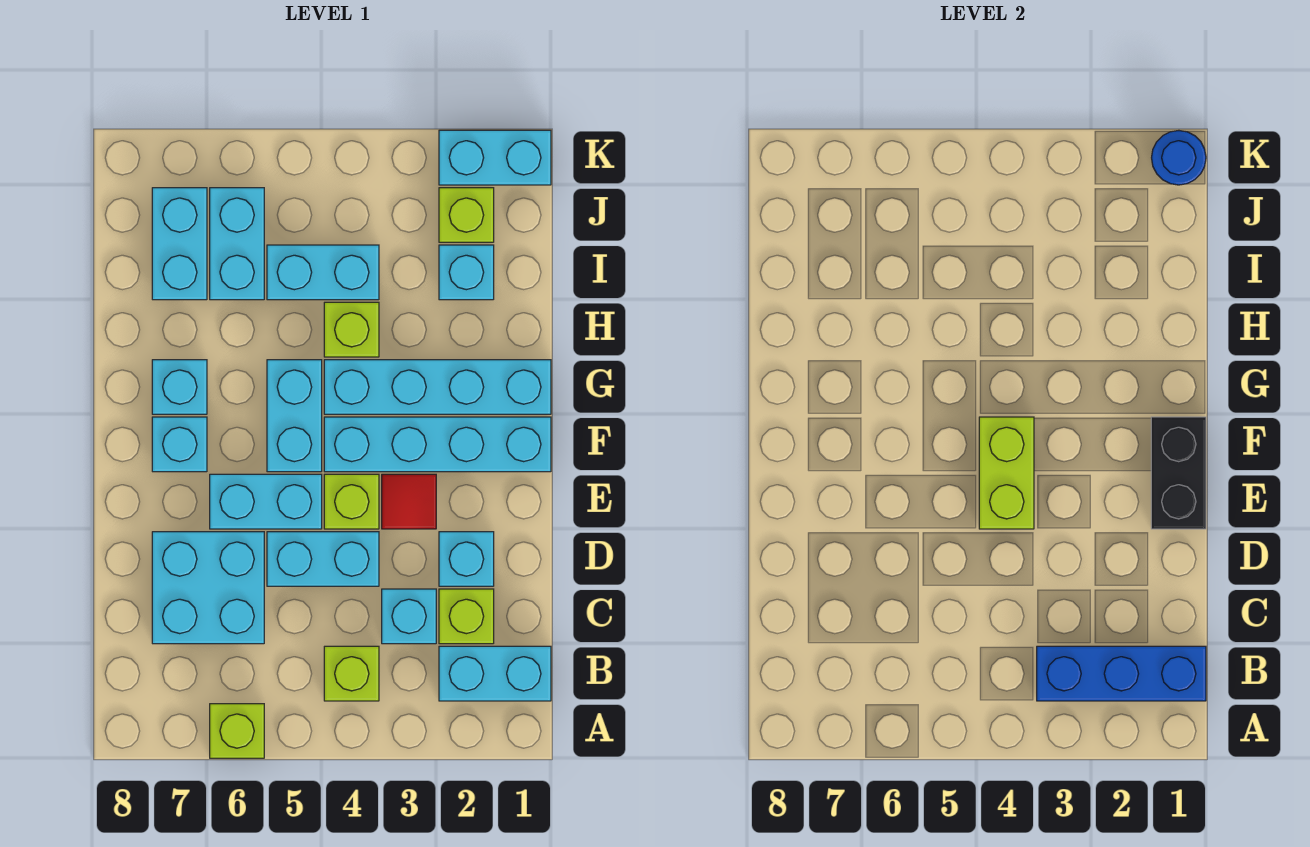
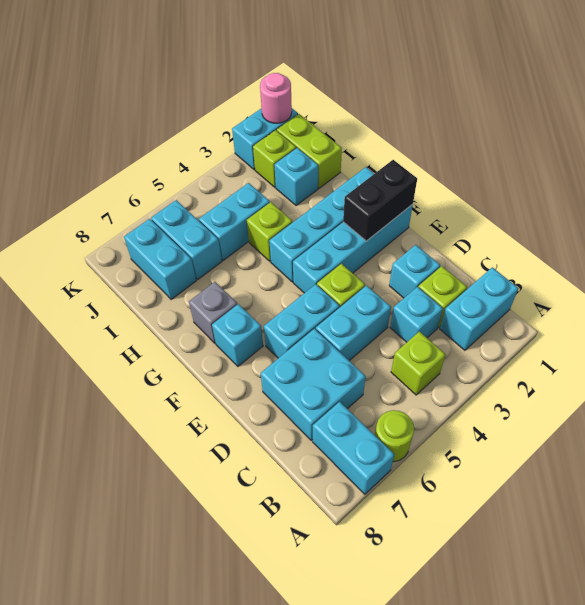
lime brick A6 level 1 -> lime round brick A6 level 1
blue brick B1:B3 level 2 -> none
black brick E1:F1 level 2 -> black brick F1:F2 level 2
red tile E3 level 1 -> none
lime brick E4:F4 level 2 -> lime brick I1:J1 level 1
cyan brick F5:G5 level 1 -> cyan brick A7:B7 level 1
cyan brick G7 level 1 -> grey brick G7 level 1
blue round brick K1 level 2 -> pink round brick K1 level 2

